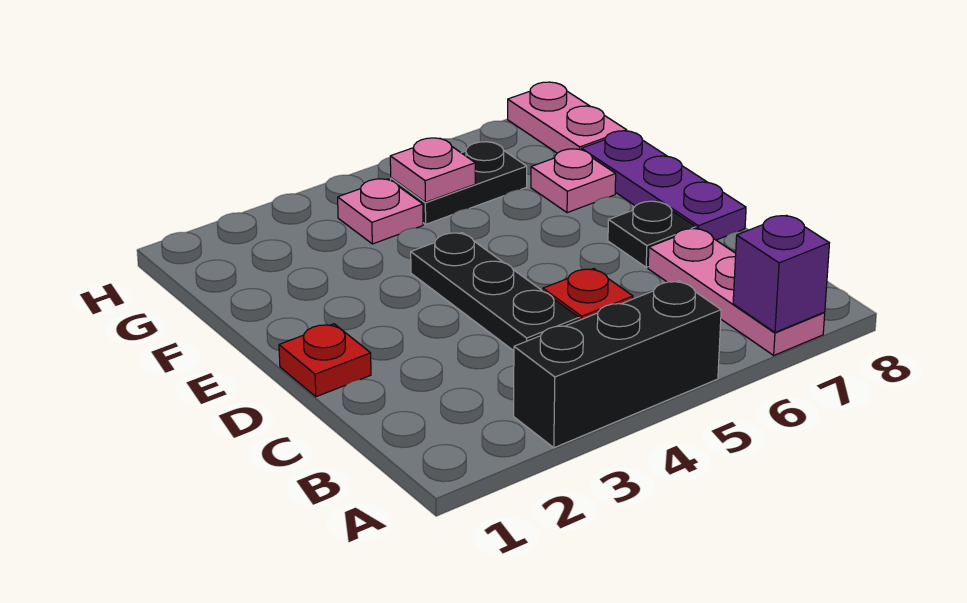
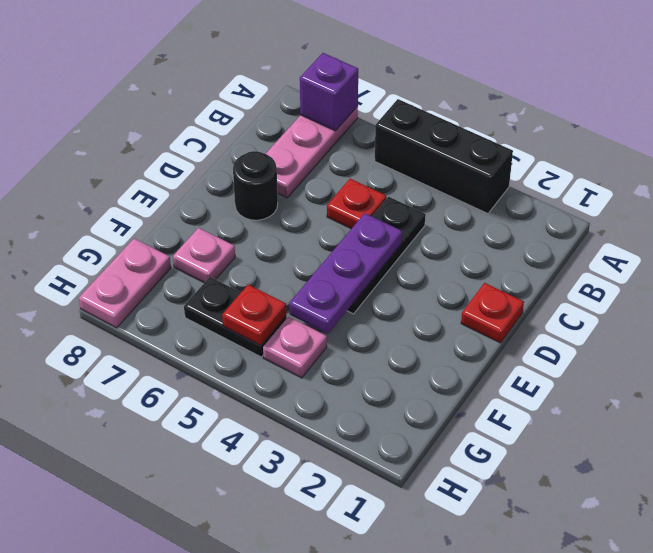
black plate D7 level 1 -> black round brick D7 level 1
purple plate D8:F8 level 1 -> purple plate D4:F4 level 2
pink plate G5 level 2 -> red plate G5 level 2

